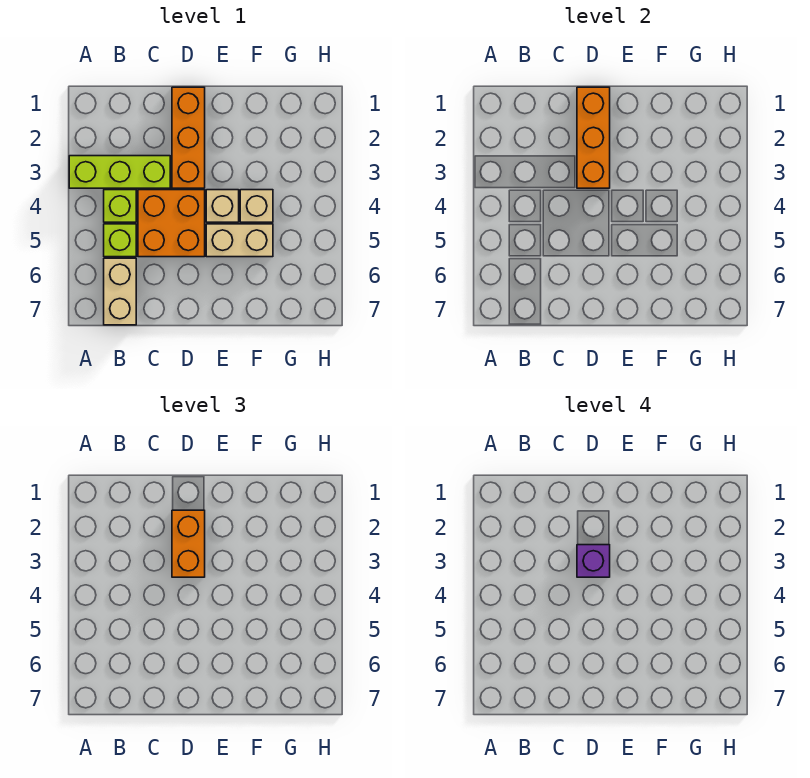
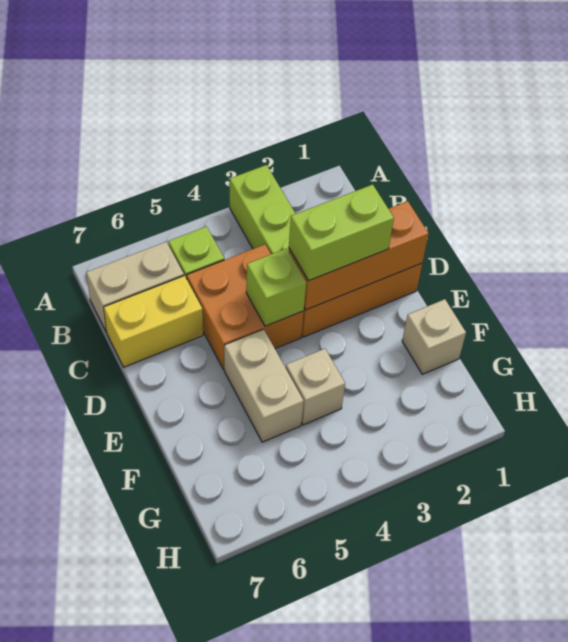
lime brick B4 level 1 -> lime brick D4 level 2
none -> yellow brick C6:C7 level 1
orange brick D2:D3 level 3 -> lime brick D2:D3 level 3
purple brick D3 level 4 -> none
tan brick E4 level 1 -> tan brick F1 level 1

